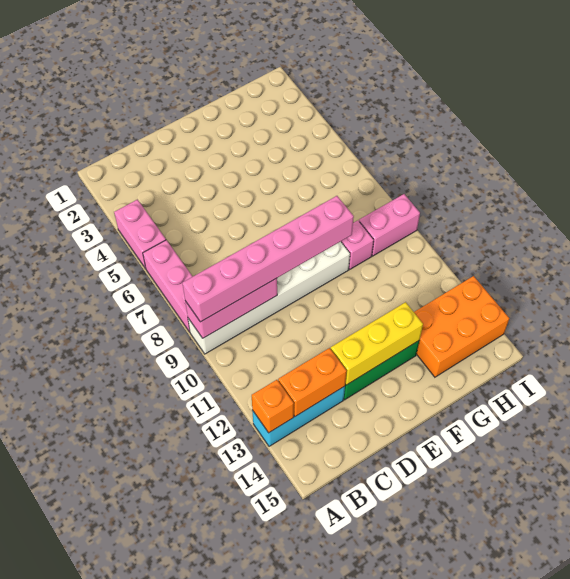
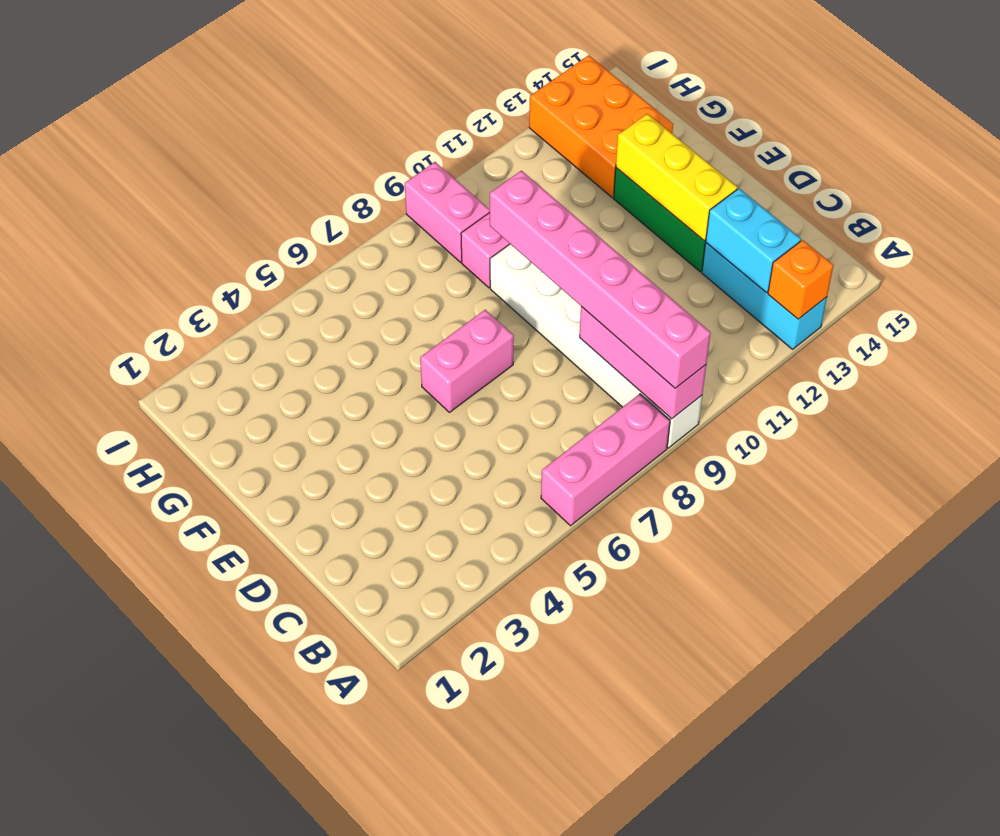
pink brick A4:A5 level 1 -> pink brick E6:E7 level 1
orange brick B13:C13 level 2 -> cyan brick B13:C13 level 2

